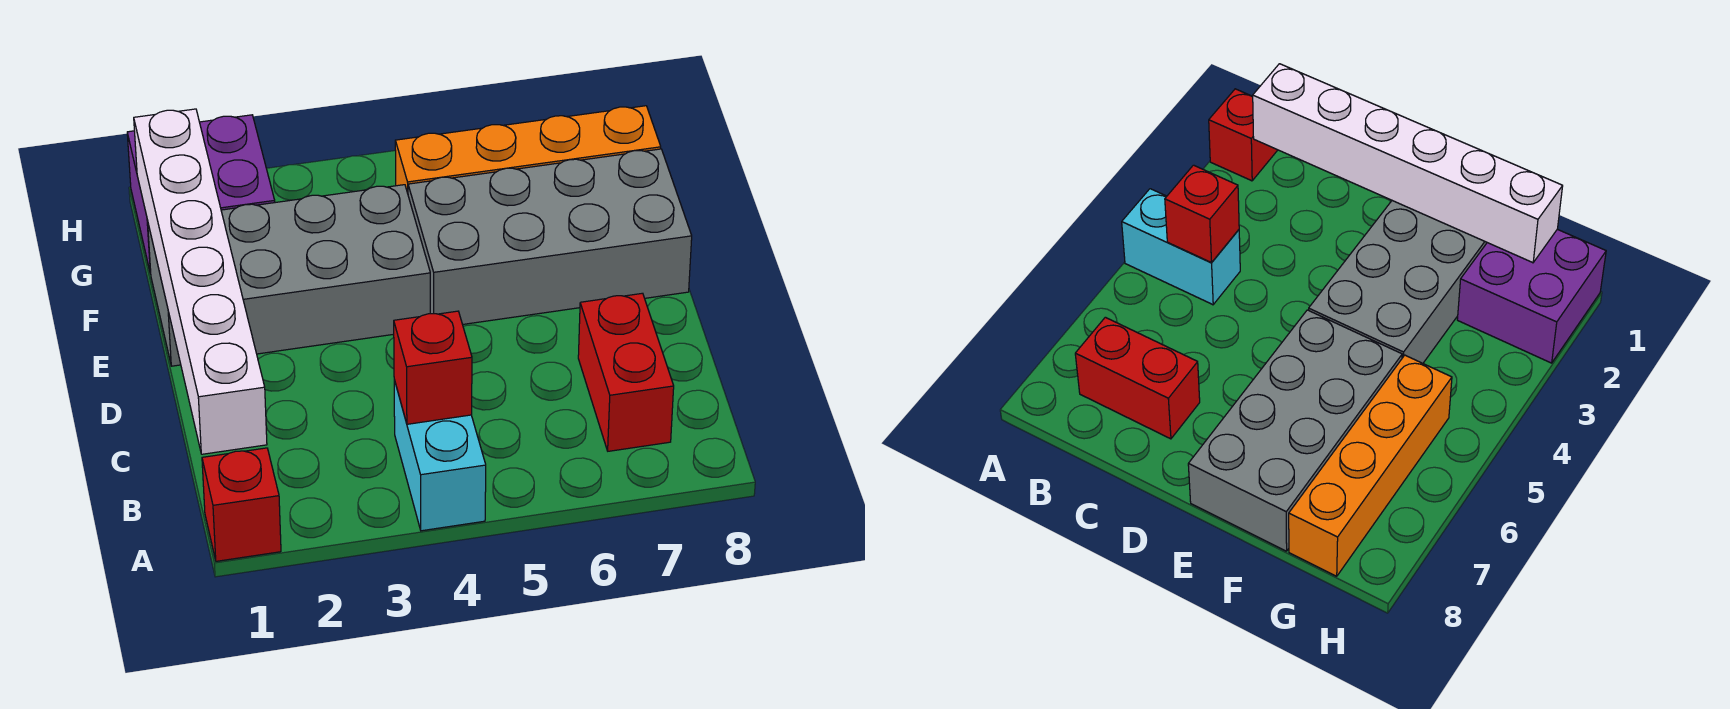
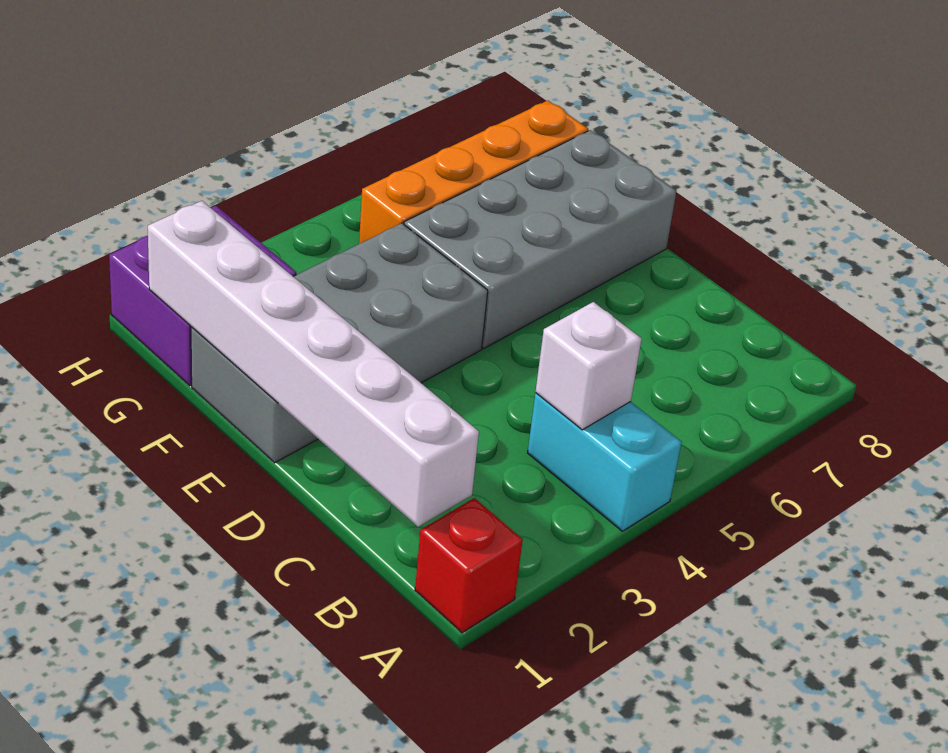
red brick B4 level 2 -> white brick B4 level 2
red brick B7:C7 level 1 -> none

